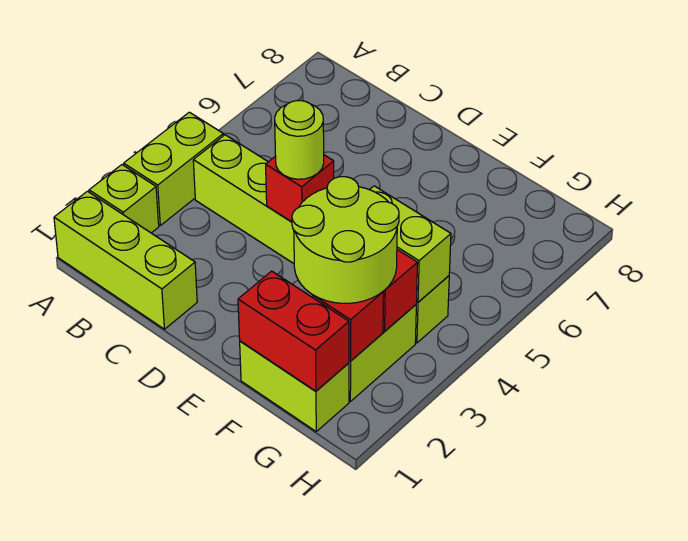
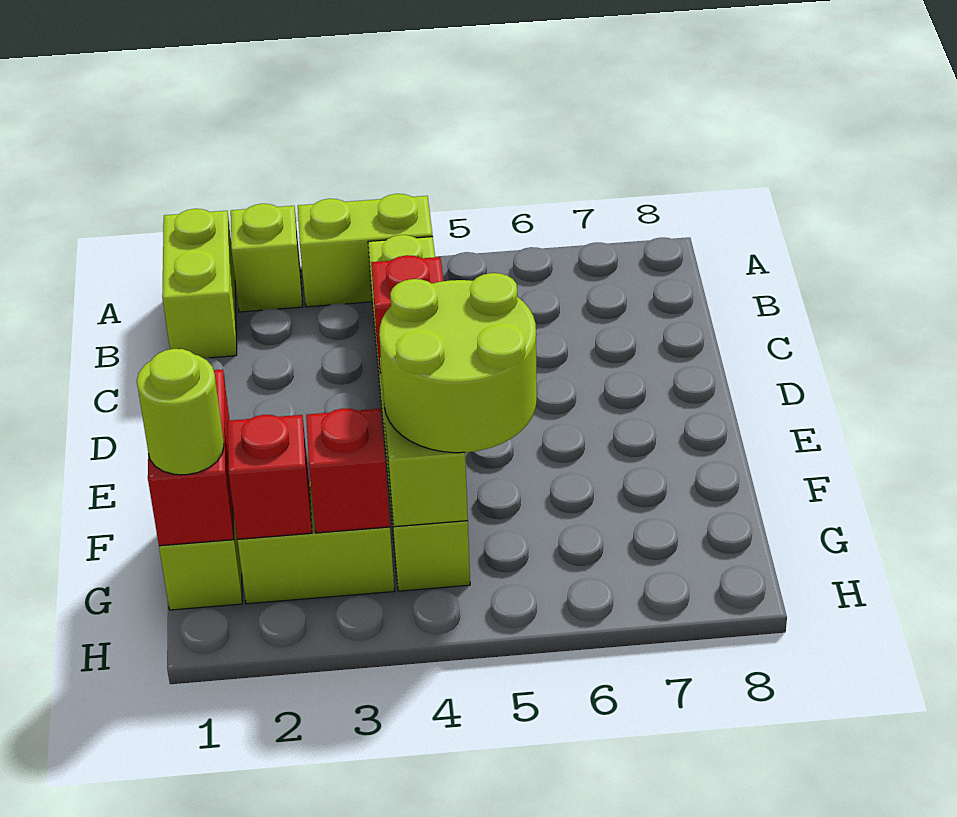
lime brick A1:C1 level 1 -> lime brick A1:B1 level 1
lime round brick D4 level 3 -> lime round brick G1 level 3
lime round brick F2:G3 level 3 -> lime round brick F4:G5 level 3

